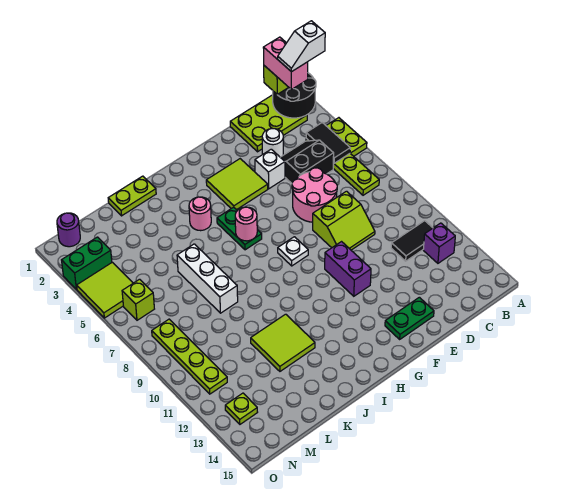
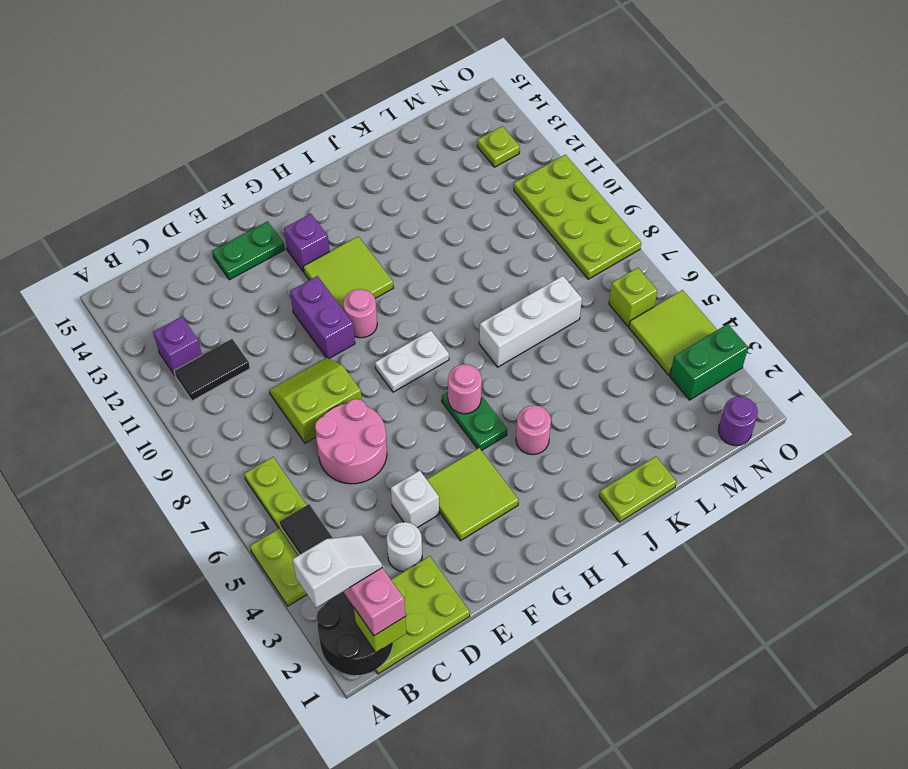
black slope C4:D5 level 1 top 5 -> none
white plate G8 level 1 -> white plate G8:H8 level 1
none -> pink round brick G10 level 1
none -> purple brick G13 level 1
lime tile J11:K12 level 1 -> lime tile G11:H12 level 1
white brick K6:K8 level 1 -> white brick J7:L7 level 1
lime plate N8:N11 level 1 -> lime plate N8:O11 level 1

